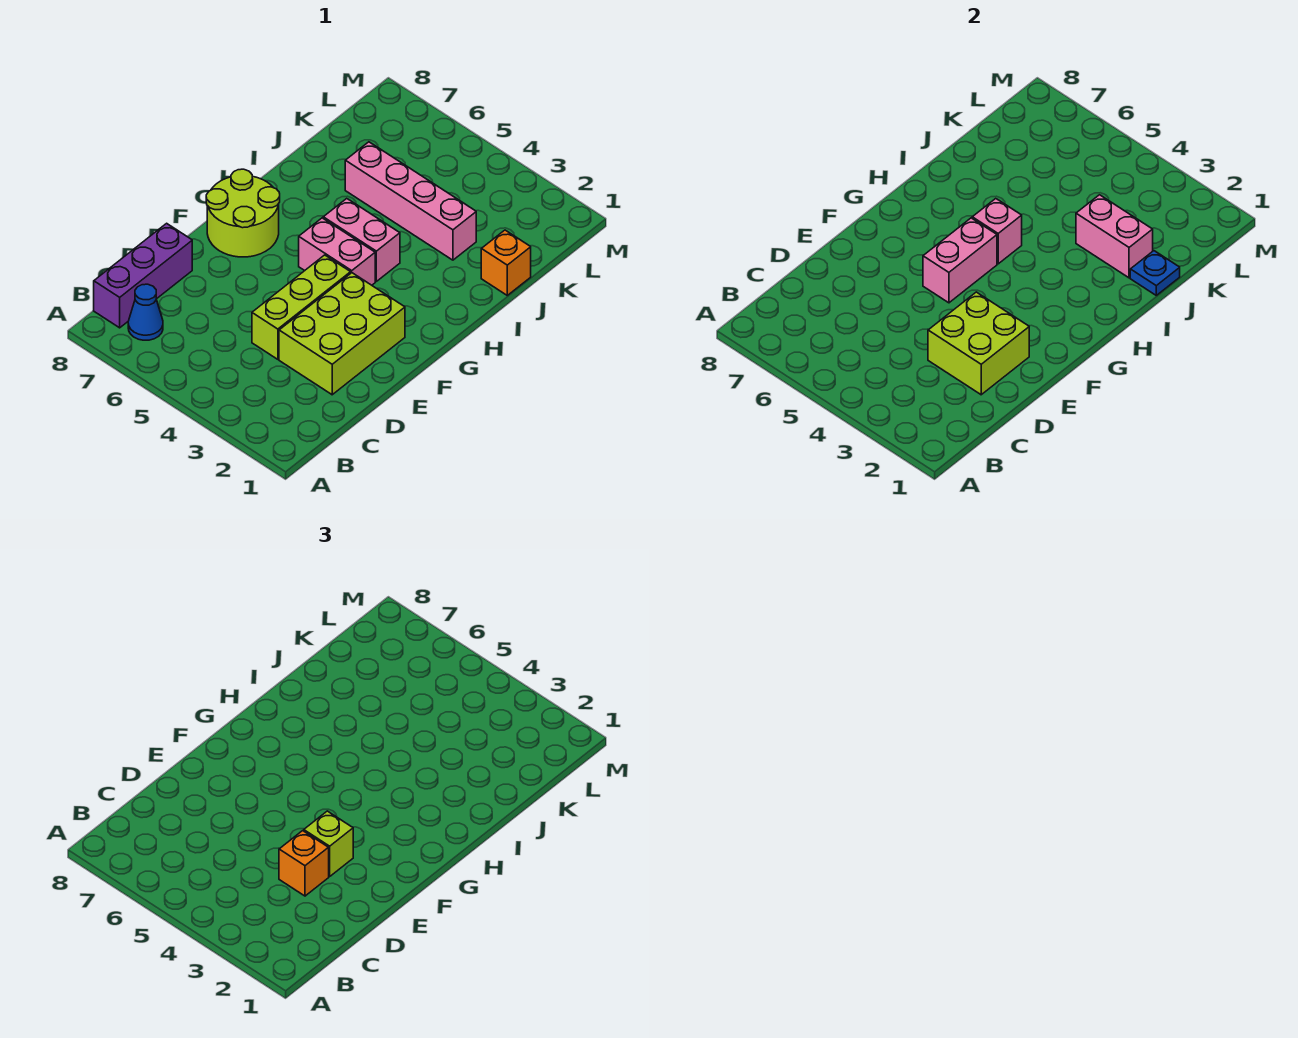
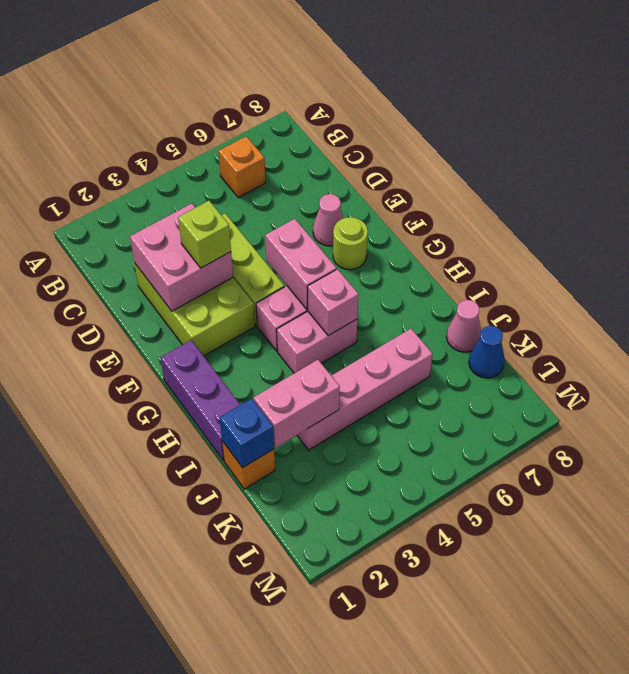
blue cone B7 level 1 -> blue cone K8 level 1
purple brick B8:D8 level 1 -> purple brick G1:I1 level 1
lime brick D2:E3 level 2 -> pink brick D2:E3 level 2
orange brick D3 level 3 -> orange brick B6 level 1
none -> pink cone E7 level 1
lime round brick F7:G8 level 1 -> lime round brick F7 level 1
blue plate J1 level 2 -> blue brick J1 level 2
none -> pink cone J8 level 1

